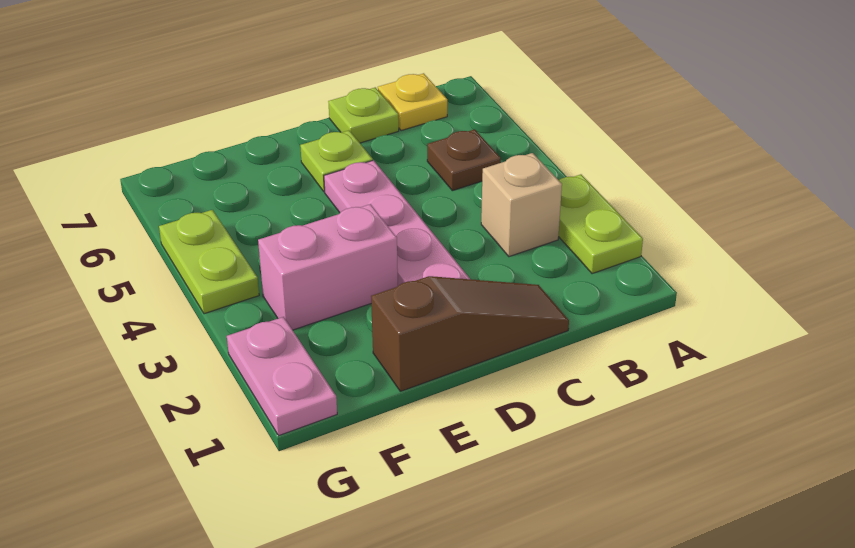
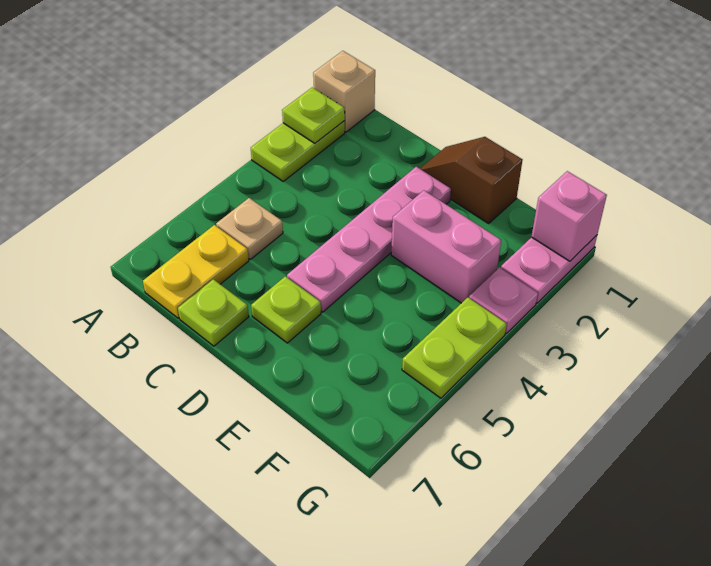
none -> lime plate A2 level 2
tan brick B3 level 1 -> tan brick A1 level 1
brown plate B5 level 1 -> tan plate B5 level 1
yellow plate B7 level 1 -> yellow plate B6:B7 level 1
brown slope C1:E1 level 1 top E -> brown slope D1:E1 level 1 top E
none -> pink brick G1 level 2
none -> pink plate G3 level 1

